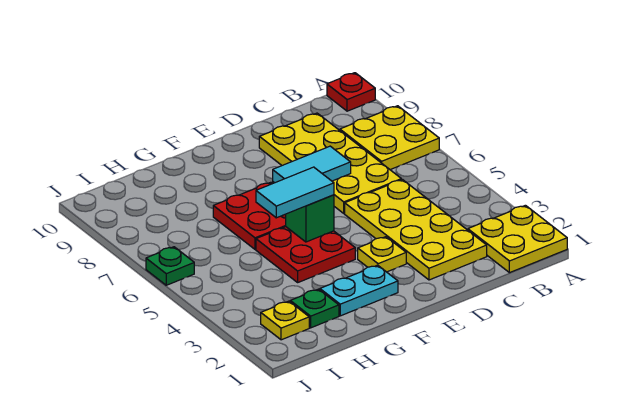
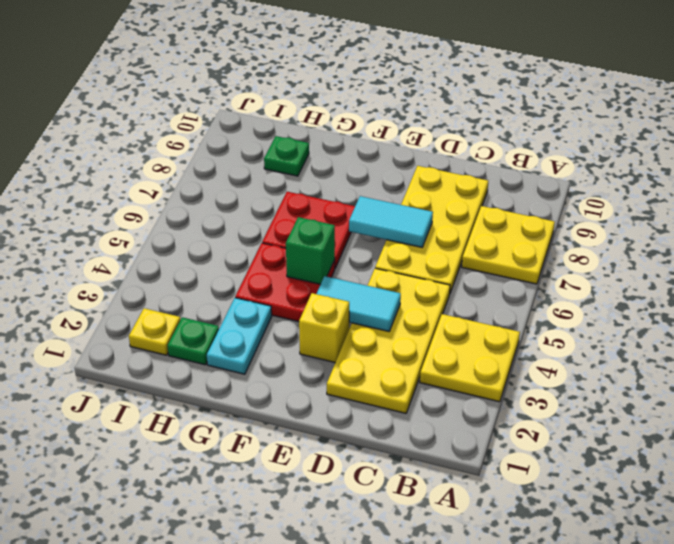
yellow plate A1:B2 level 1 -> yellow plate A3:B4 level 1
red plate A10 level 1 -> none
yellow plate E3 level 1 -> yellow brick E3 level 1
cyan plate F2:G2 level 1 -> cyan plate G2:G3 level 1
cyan tile F5:G5 level 3 -> cyan tile D4:E4 level 2
green plate J6 level 1 -> green plate H9 level 1

